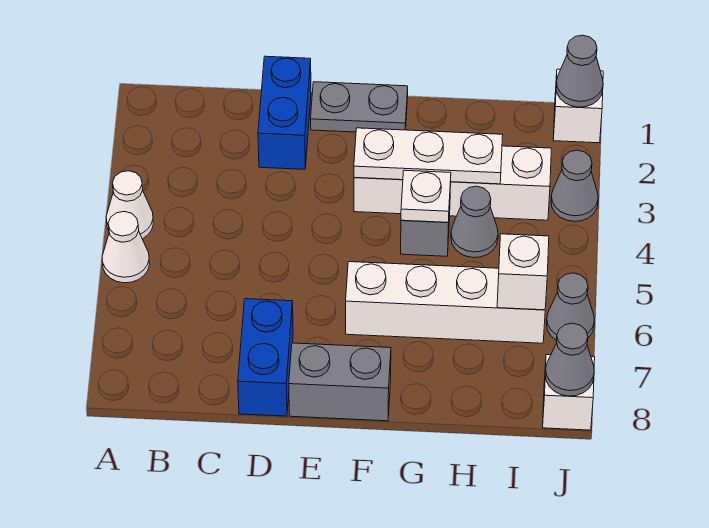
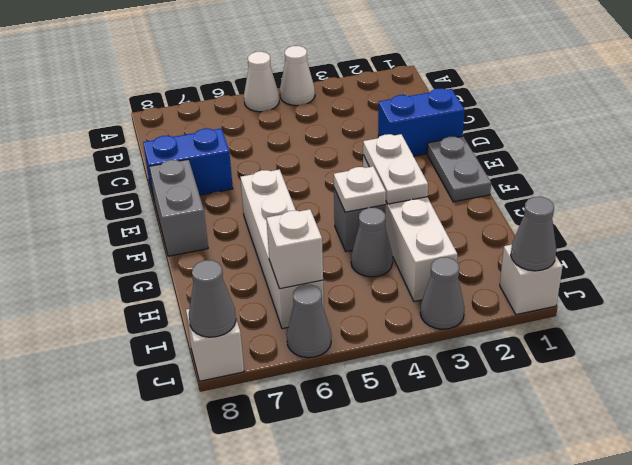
white plate F3:H3 level 2 -> white plate F3:G3 level 2

